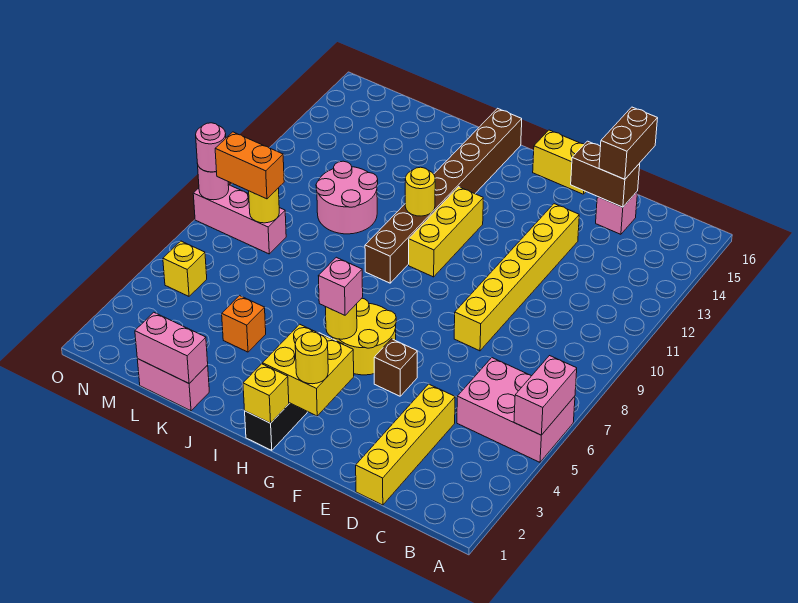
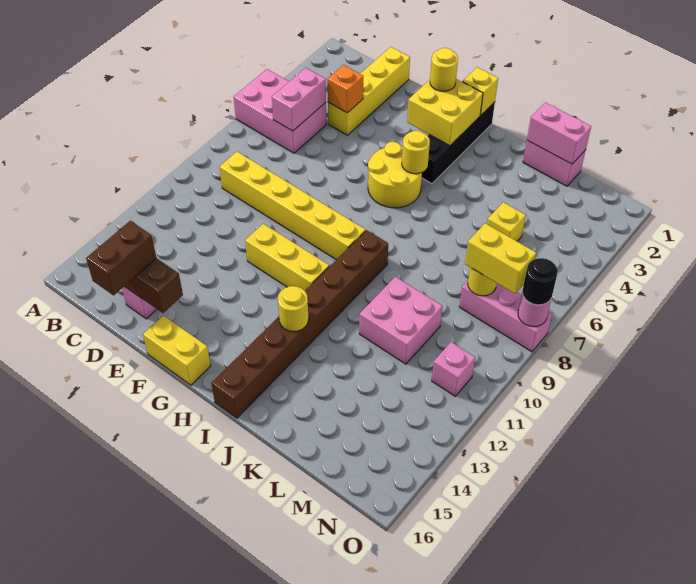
pink brick A5:A6 level 2 -> pink brick C5:C6 level 2
yellow brick E8:E13 level 1 -> yellow brick C9:H9 level 1
brown brick F5 level 1 -> none
pink brick H5 level 3 -> pink brick N11 level 1
yellow brick H10:H12 level 1 -> yellow brick F11:H11 level 1
yellow round brick I11 level 2 -> yellow round brick I13 level 2
orange brick K4 level 1 -> orange brick D4 level 2
pink round brick K10:L11 level 1 -> pink brick K10:L11 level 1
orange brick M8:N8 level 3 -> yellow brick M8:N8 level 3
yellow brick N5 level 1 -> yellow brick L5 level 1
pink round brick O8 level 3 -> black round brick O8 level 3

